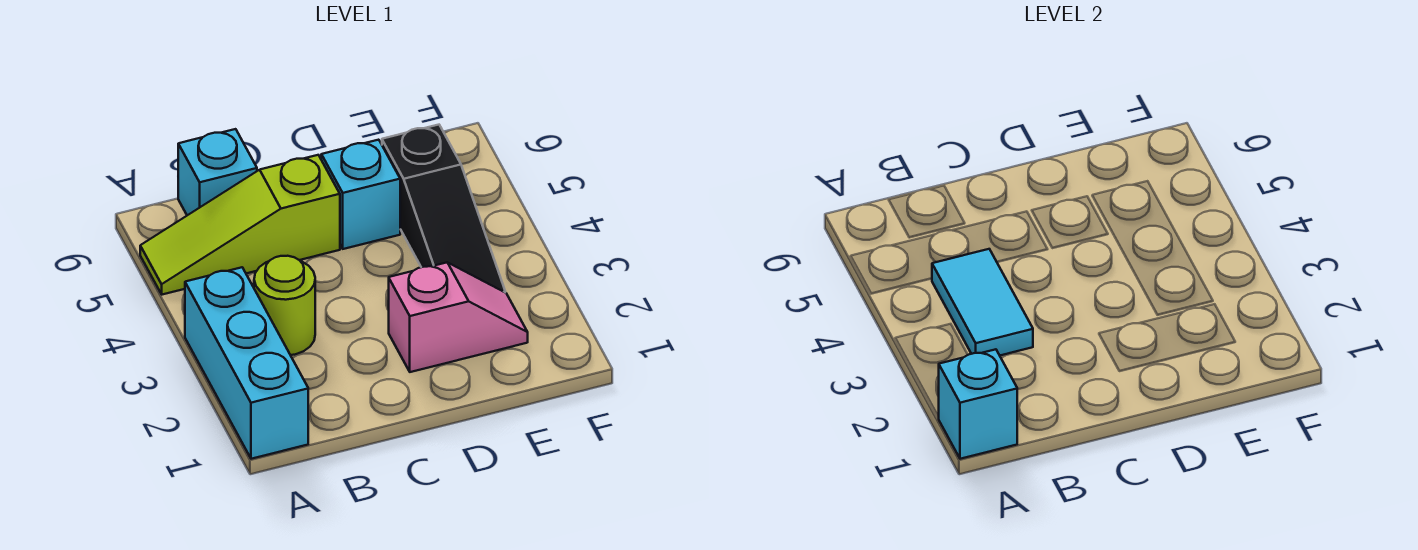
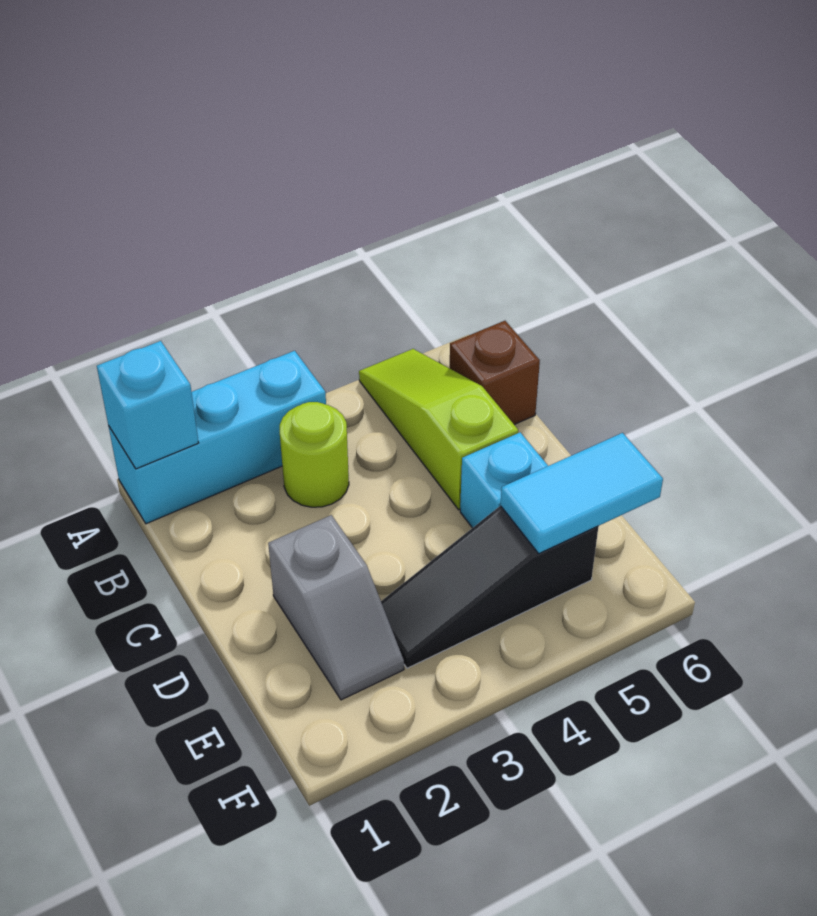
cyan tile B3:B4 level 2 -> cyan tile E5:E6 level 2
cyan brick B6 level 1 -> brown brick B6 level 1
pink slope D2:E2 level 1 top D -> grey slope D2:E2 level 1 top D

